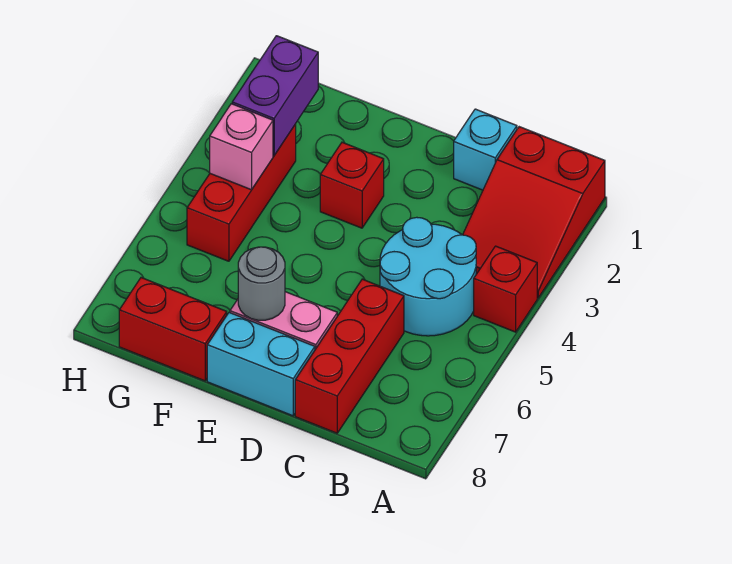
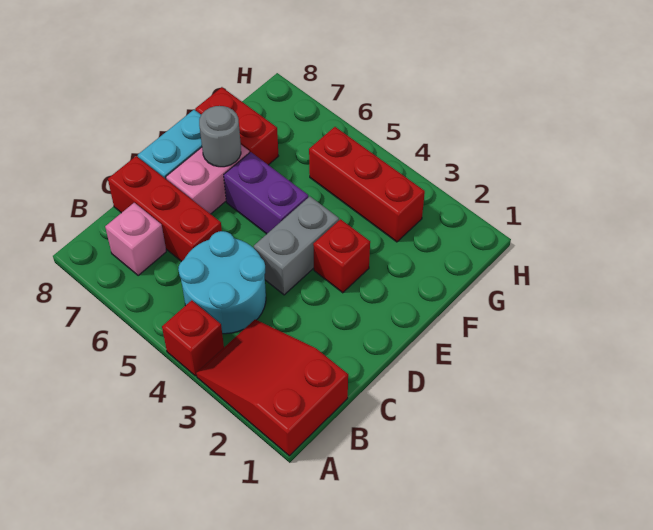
cyan brick C1 level 1 -> none
none -> grey brick D4:E4 level 1
red brick F8:G8 level 1 -> red brick F7:F8 level 1
purple brick G2:G3 level 2 -> purple brick E5:E6 level 1
pink brick G4 level 2 -> pink brick B7 level 1

